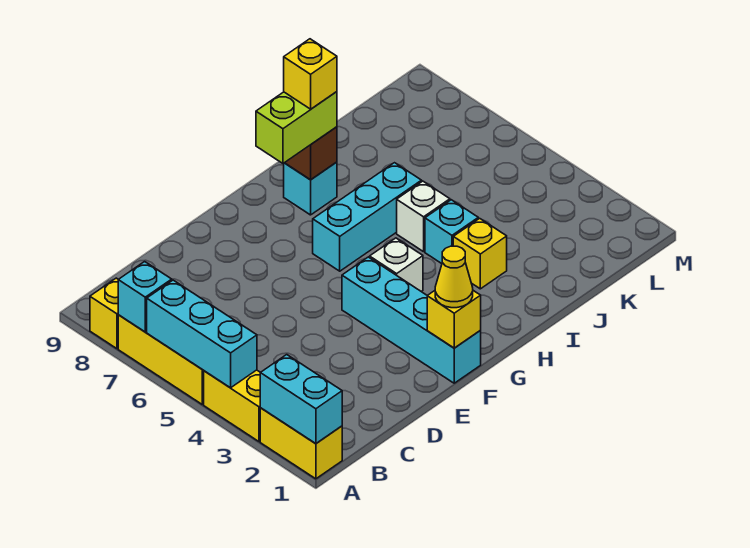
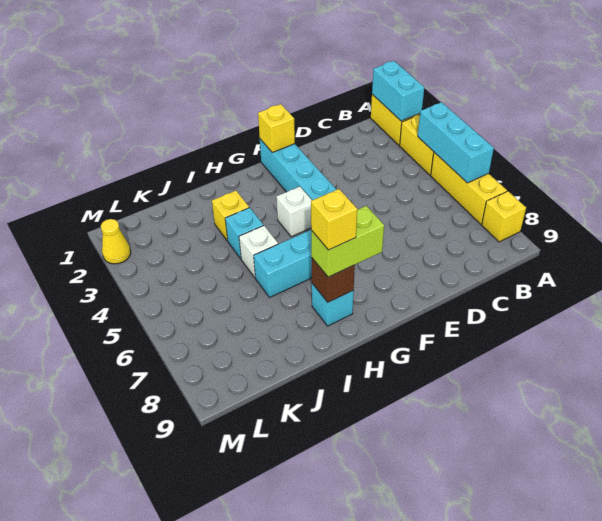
cyan brick A7 level 2 -> none
yellow cone F1 level 3 -> yellow cone M2 level 1

